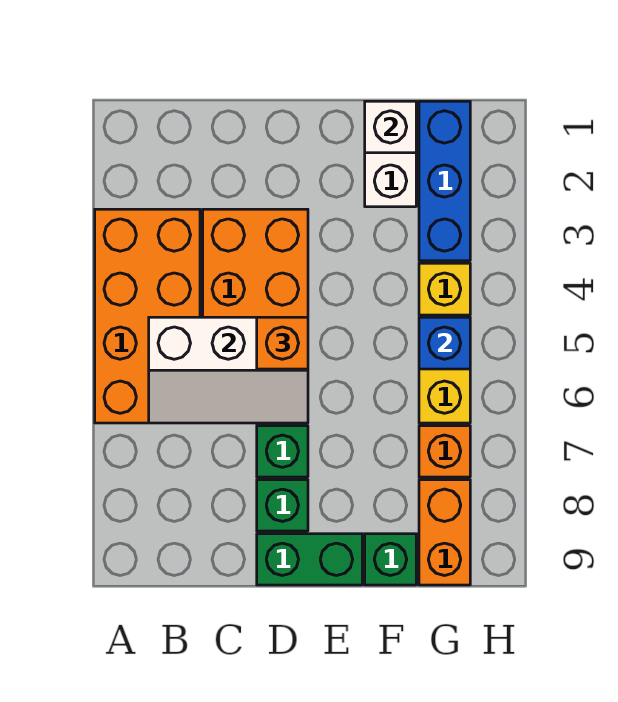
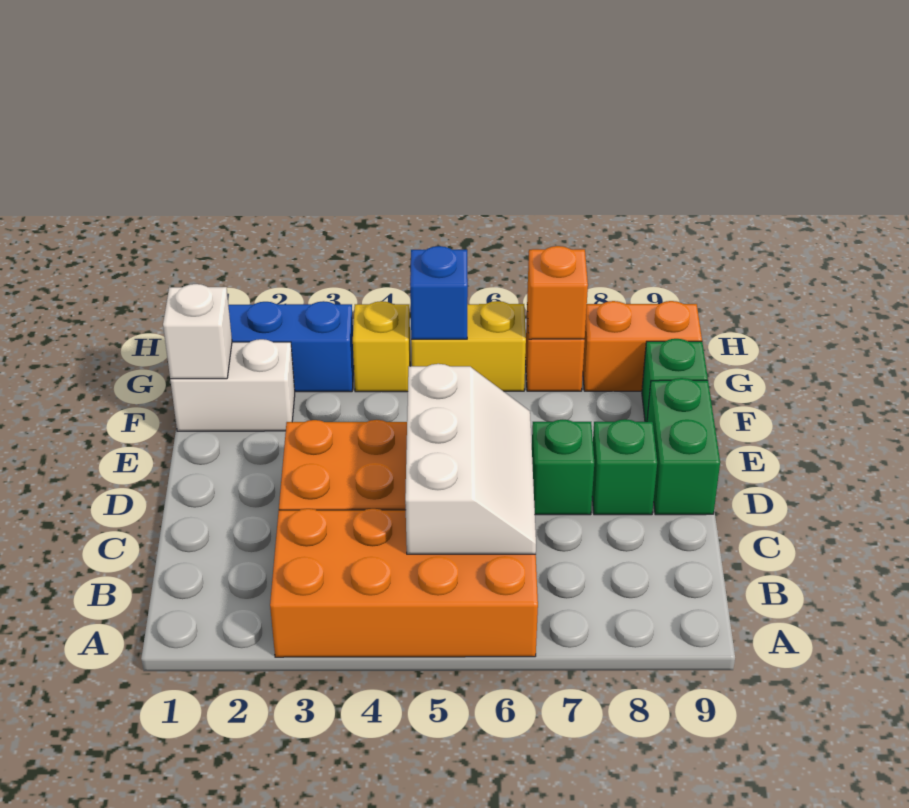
orange brick D5 level 3 -> orange brick G7 level 2

